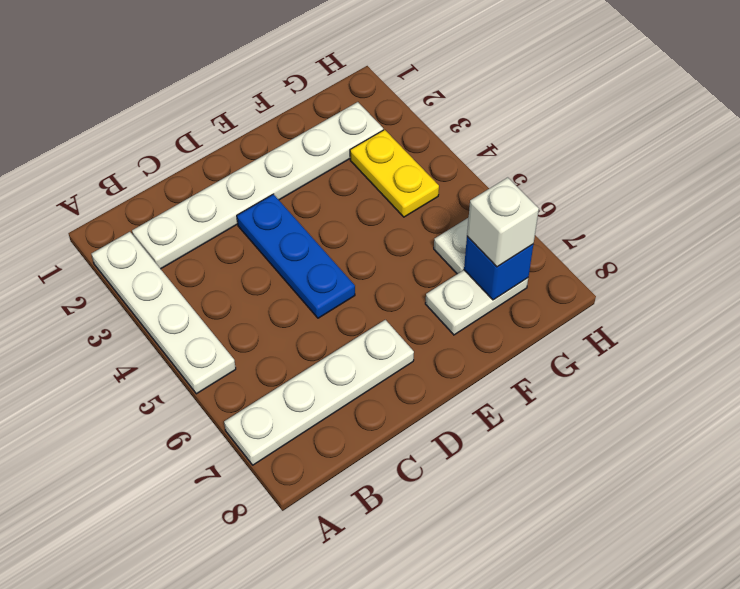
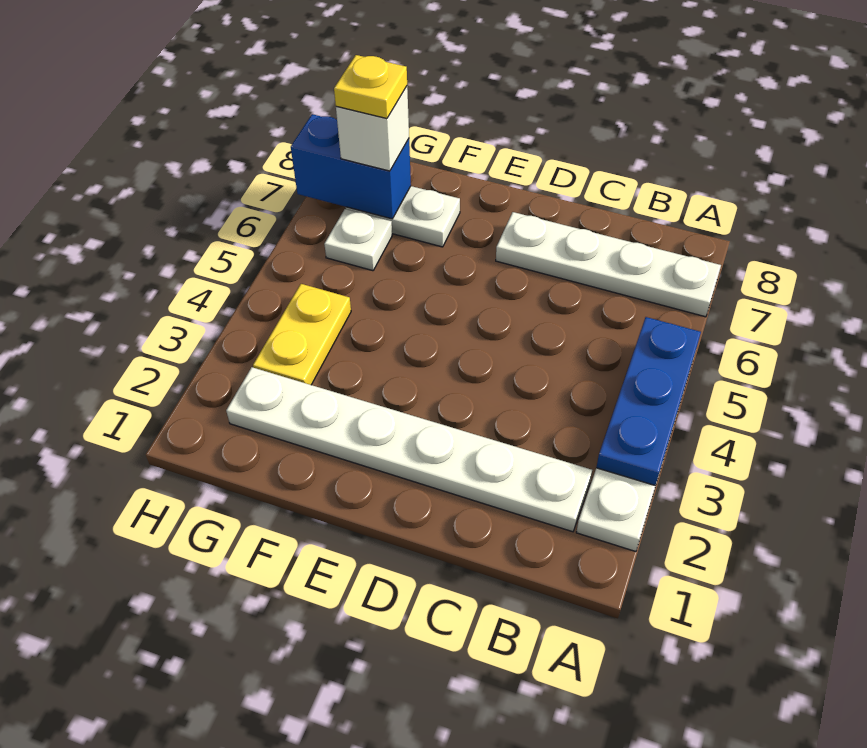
blue plate D3:D5 level 1 -> blue plate A3:A5 level 2
blue brick G7 level 2 -> blue brick G7:H7 level 2
none -> yellow plate G7 level 4

